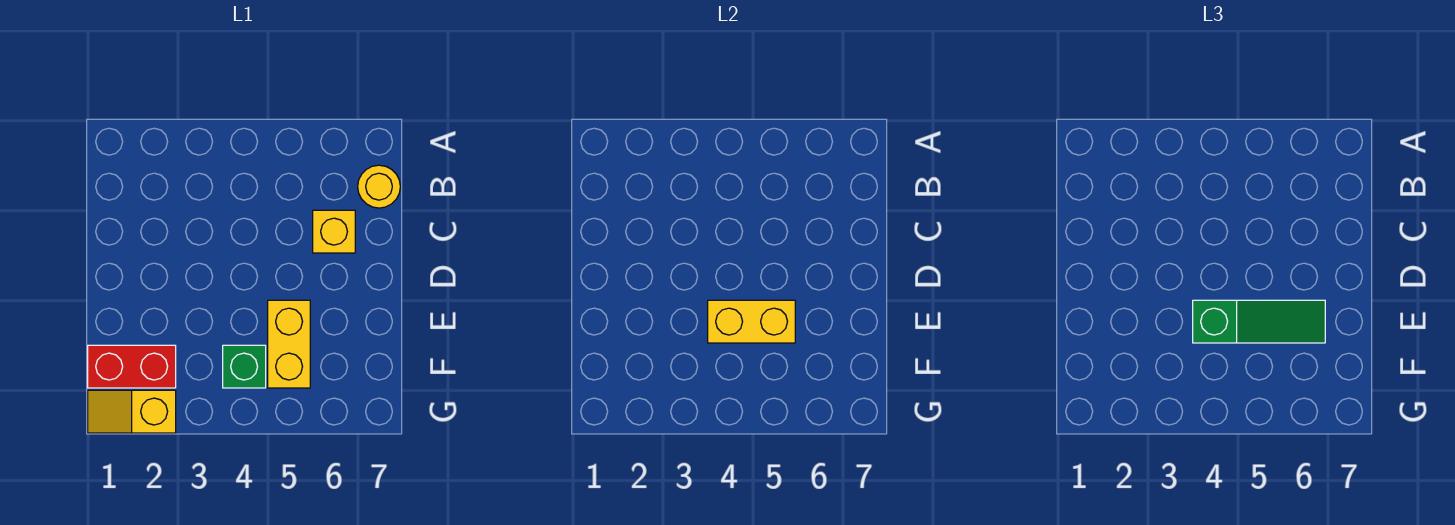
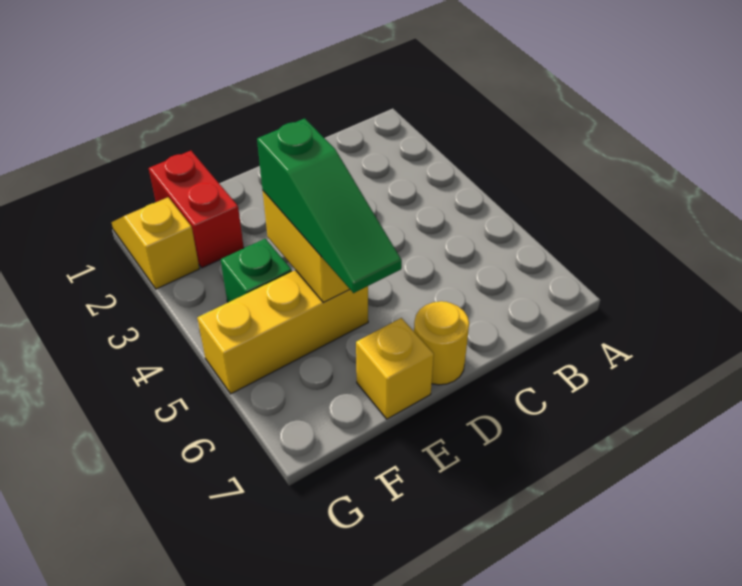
yellow round brick B7 level 1 -> yellow round brick D7 level 1
yellow brick C6 level 1 -> yellow brick E7 level 1
yellow brick E5:F5 level 1 -> yellow brick E5:G5 level 1

